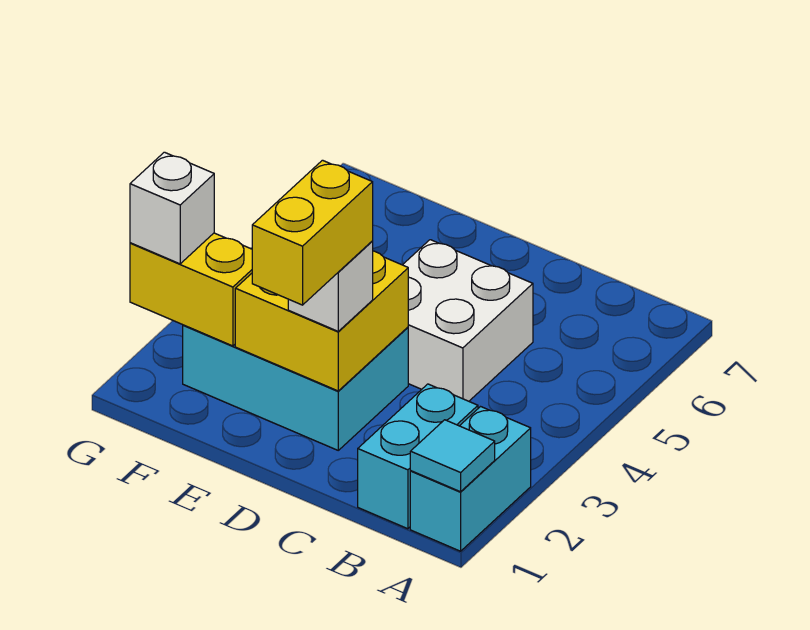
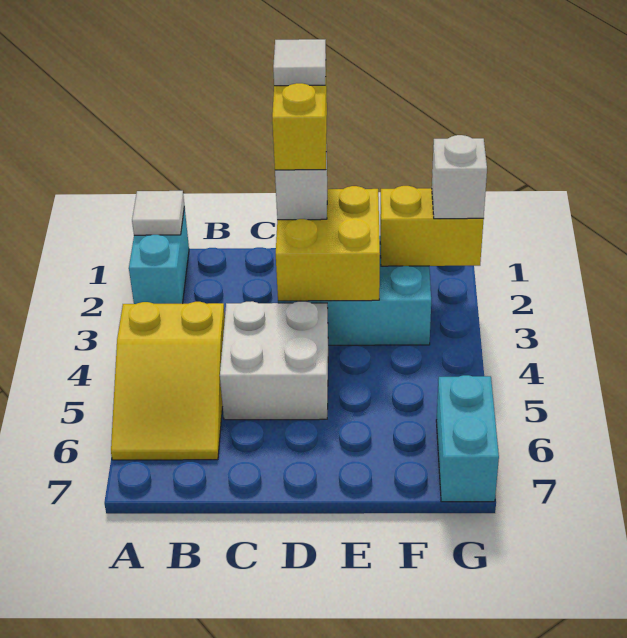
cyan tile A1 level 2 -> white tile A1 level 2
none -> yellow slope A4:B6 level 1 top 4
cyan brick B1:B2 level 1 -> cyan brick G6:G7 level 1
none -> white tile D1 level 5

